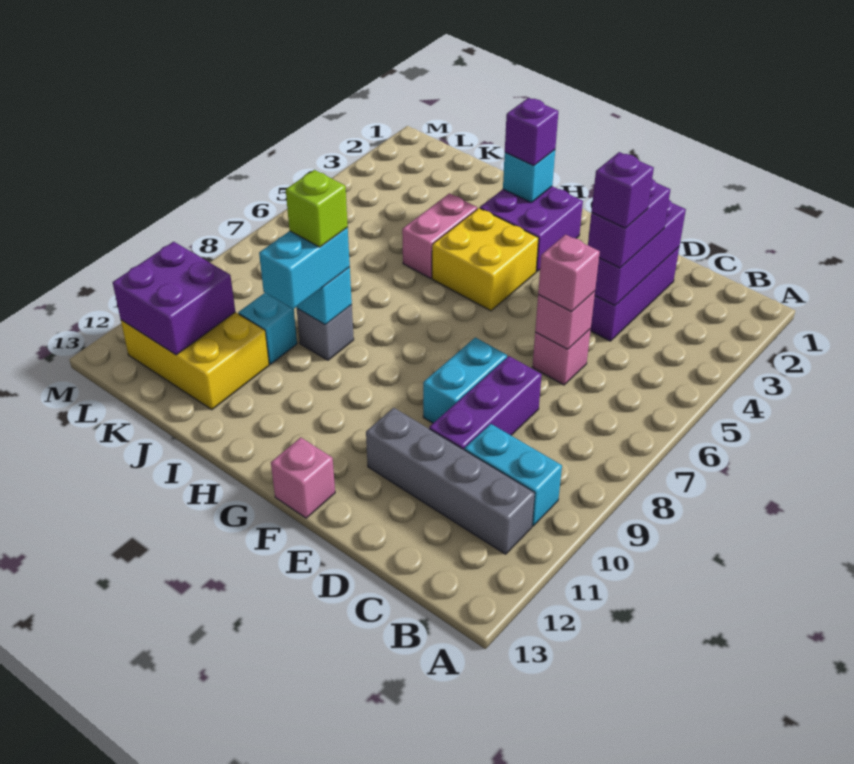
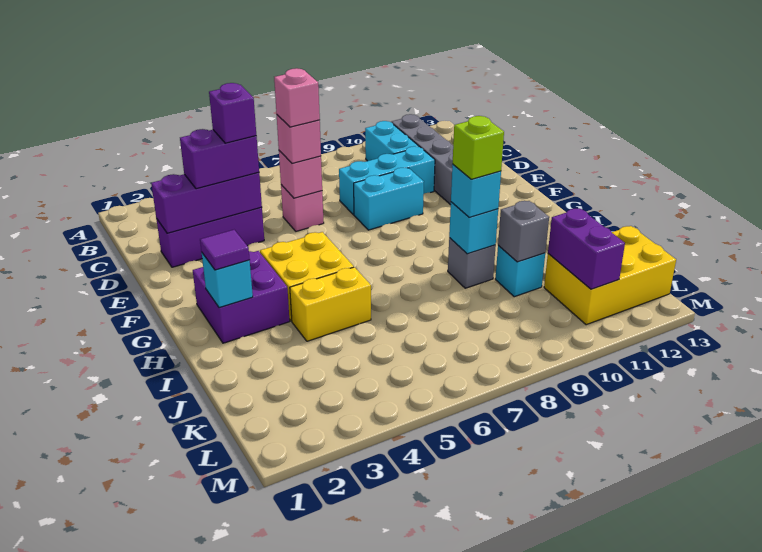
purple brick D8:D10 level 1 -> cyan brick D8:D10 level 1
pink brick F13 level 1 -> pink brick D6 level 4
purple brick H2 level 3 -> purple tile H2 level 3
pink brick I4:I5 level 1 -> yellow brick I4:I5 level 1
cyan brick I9:I10 level 3 -> cyan brick I9 level 3
none -> grey brick J10 level 2
yellow brick J11:L12 level 1 -> yellow brick K11:L13 level 1
purple brick K11:L12 level 2 -> purple brick K11:L11 level 2

